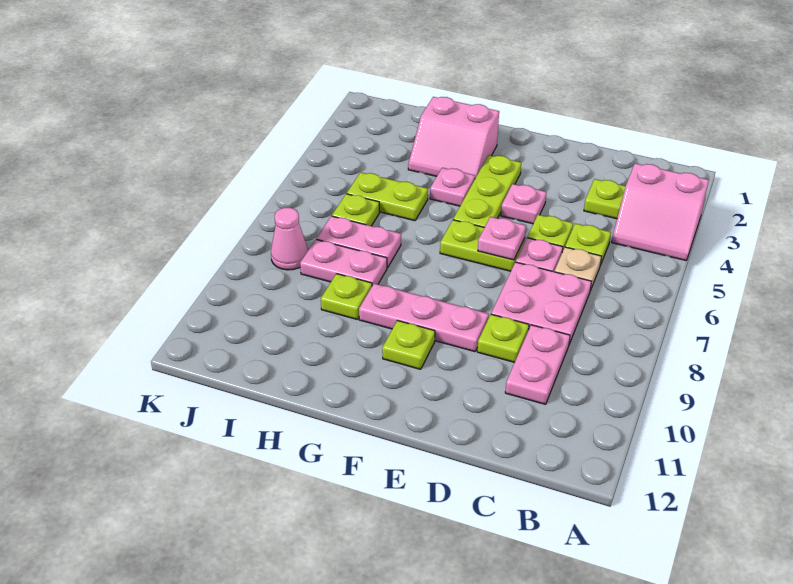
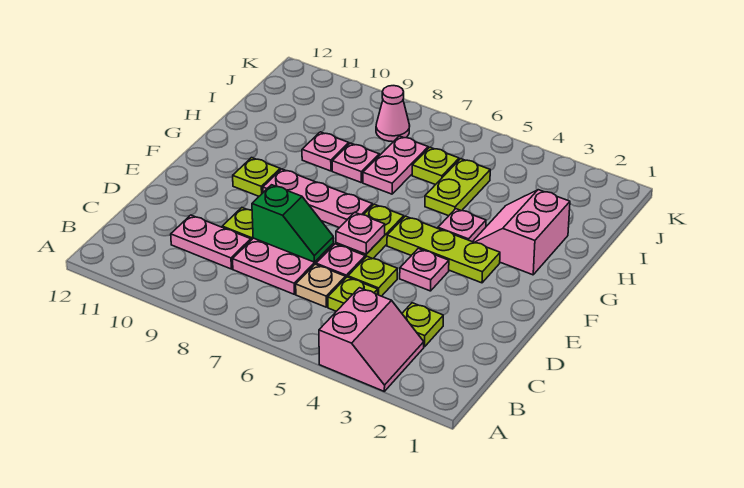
pink slope A3:B4 level 1 top 3 -> pink slope A3:B4 level 1 top 4
none -> green slope D7:D8 level 2 top 8
pink plate E9:G9 level 1 -> pink plate F7:F9 level 1
pink plate H8:I8 level 1 -> pink plate H8 level 1
lime plate H9 level 1 -> pink plate H9 level 1

